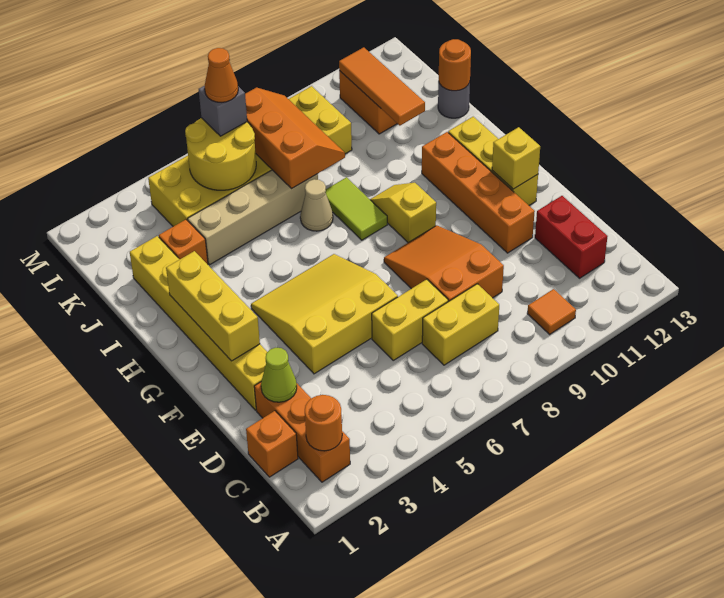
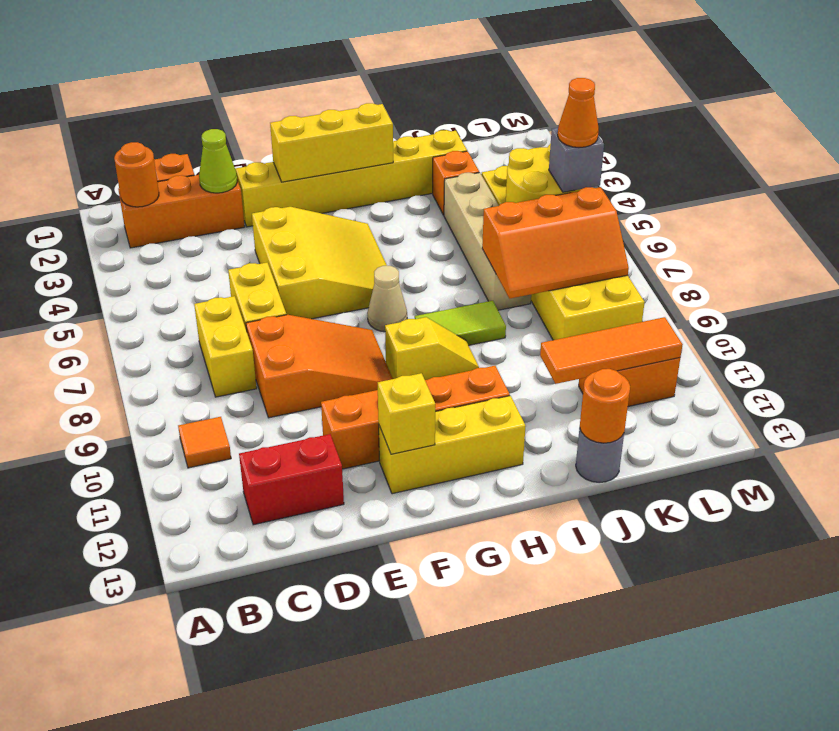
tan cone I7 level 1 -> tan cone G7 level 1

